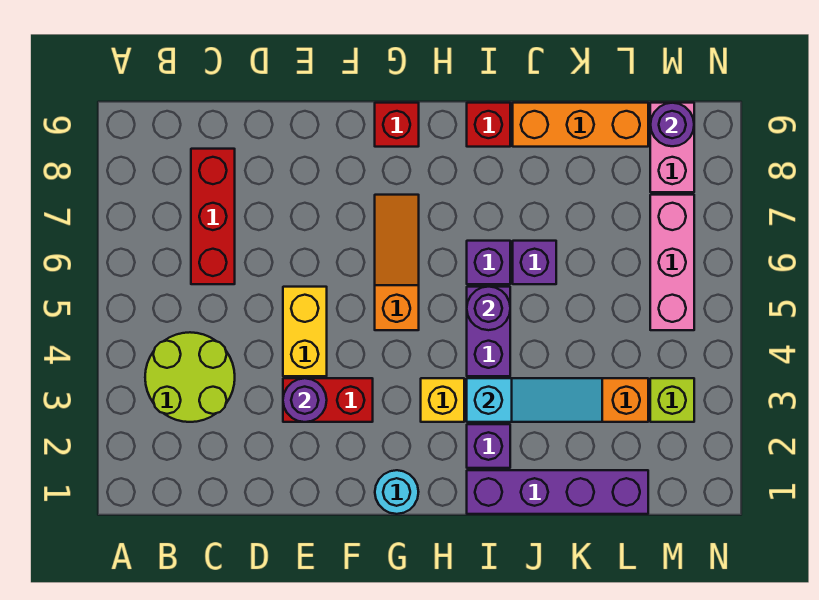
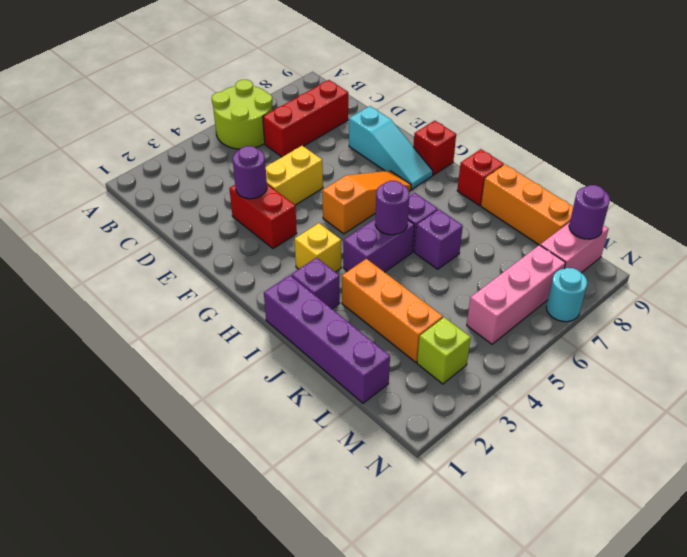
lime round brick B3:C4 level 1 -> lime round brick A5:B6 level 1
cyan round brick G1 level 1 -> cyan round brick N7 level 1
cyan slope I3:K3 level 2 top I -> cyan slope E8:G8 level 1 top E

